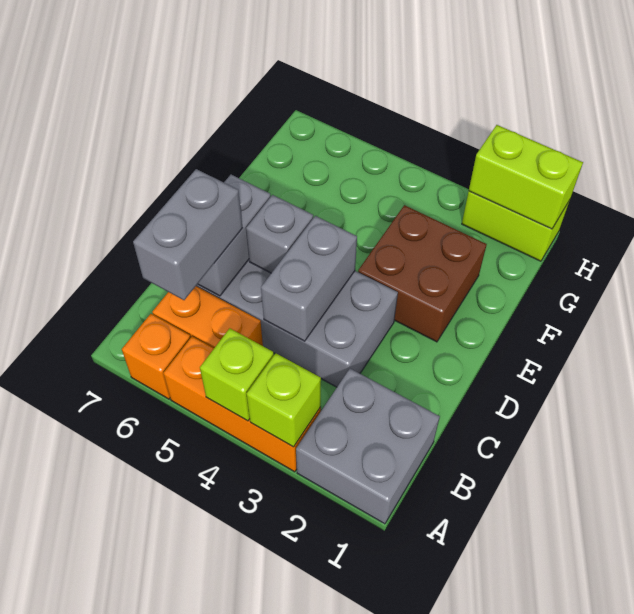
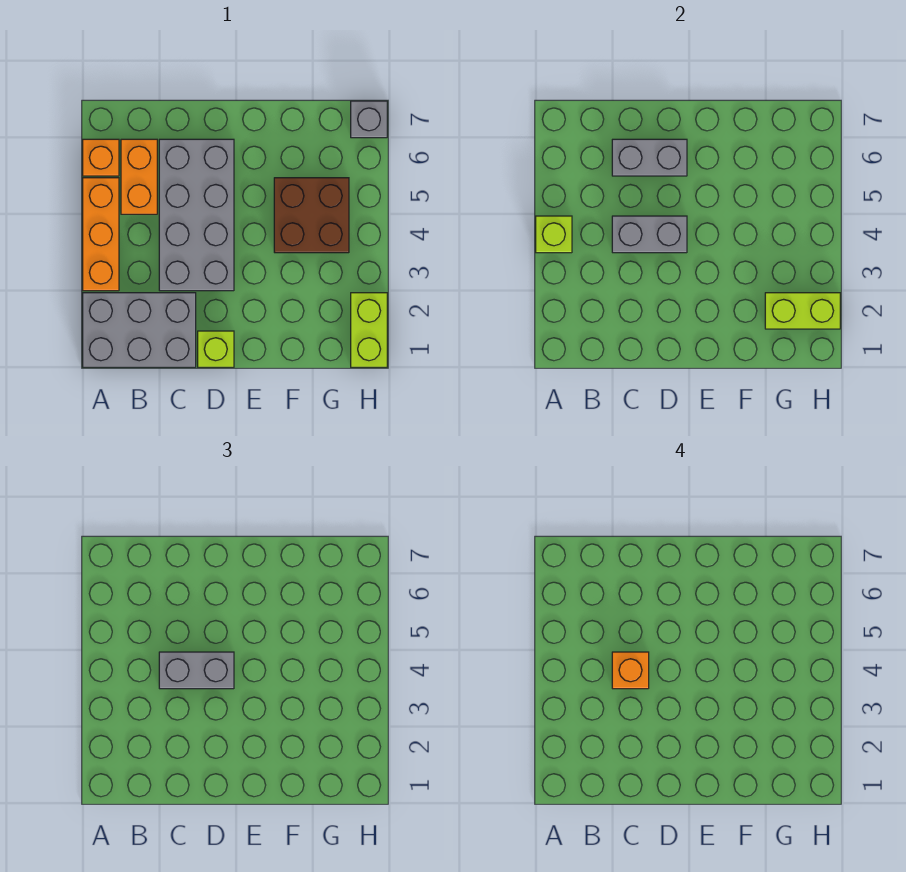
grey brick A1:B2 level 1 -> grey brick A1:C2 level 1
lime brick A3 level 2 -> lime brick D1 level 1
grey brick B6:C6 level 3 -> grey brick C4:D4 level 3
none -> orange brick C4 level 4
grey brick D5 level 2 -> grey brick H7 level 1
brown brick E2:F3 level 1 -> brown brick F4:G5 level 1
lime brick H1:H2 level 2 -> lime brick G2:H2 level 2

